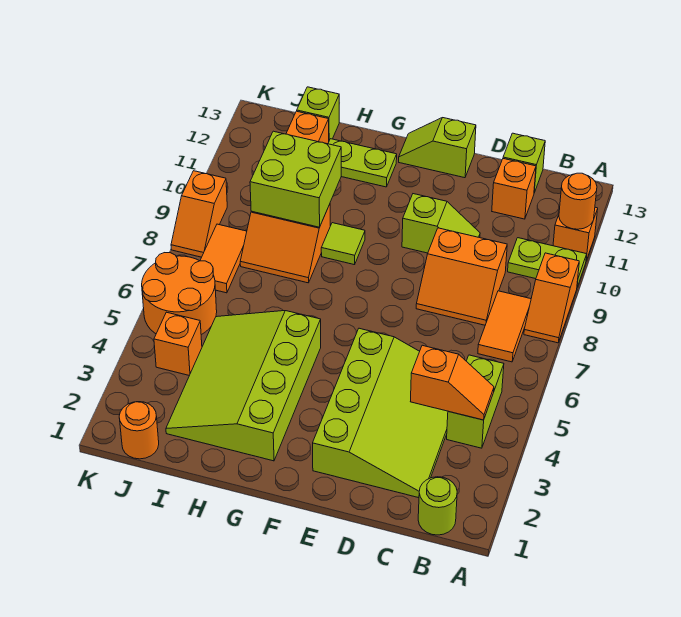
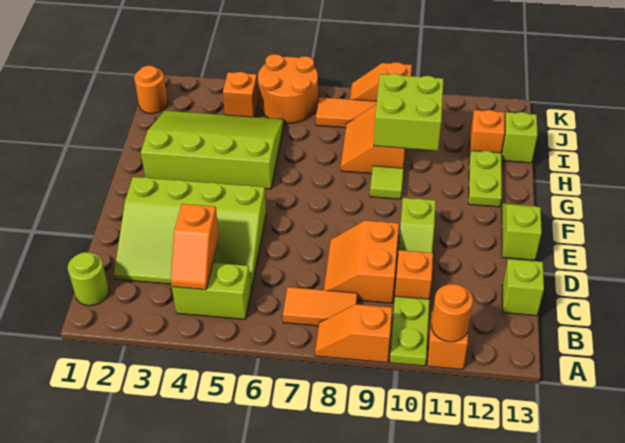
orange brick C12 level 1 -> orange brick C10 level 1

